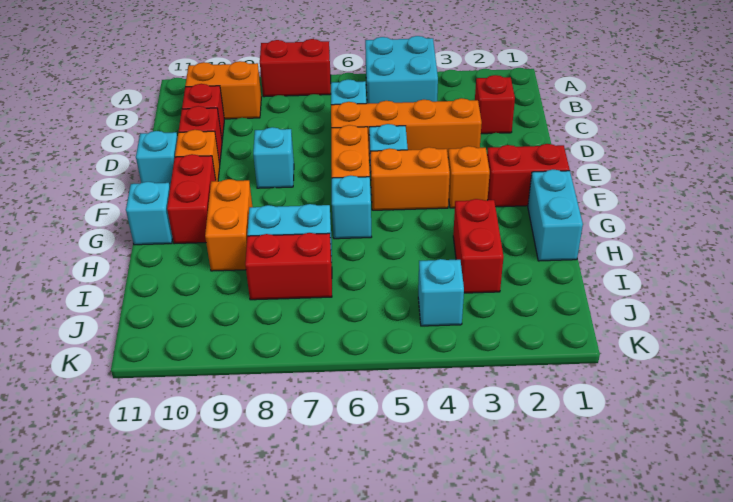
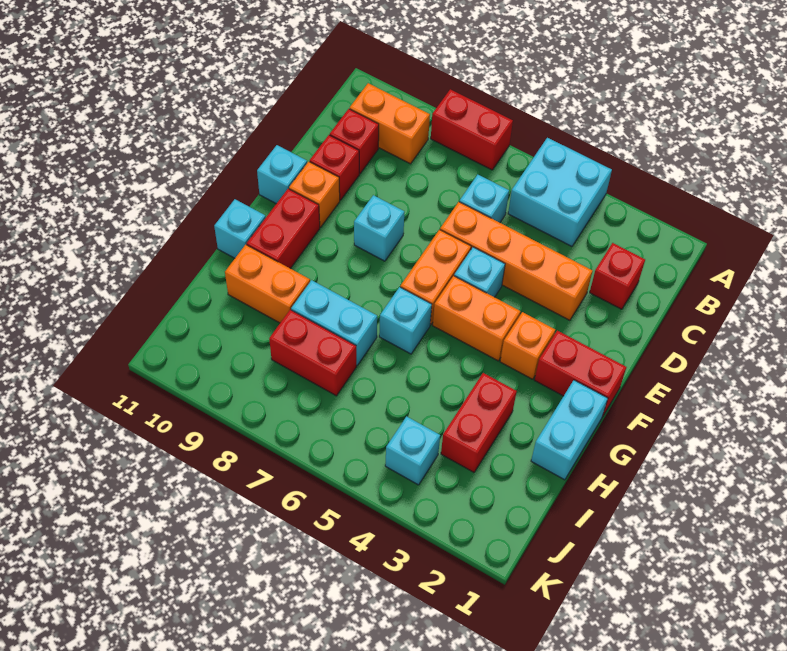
orange brick G9:H9 level 1 -> orange brick H9:H10 level 1

